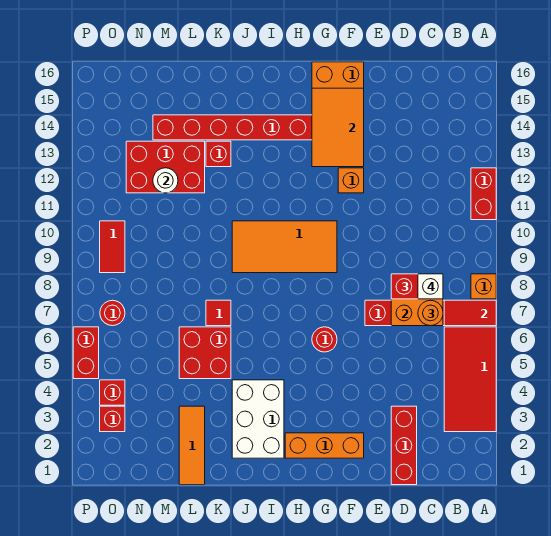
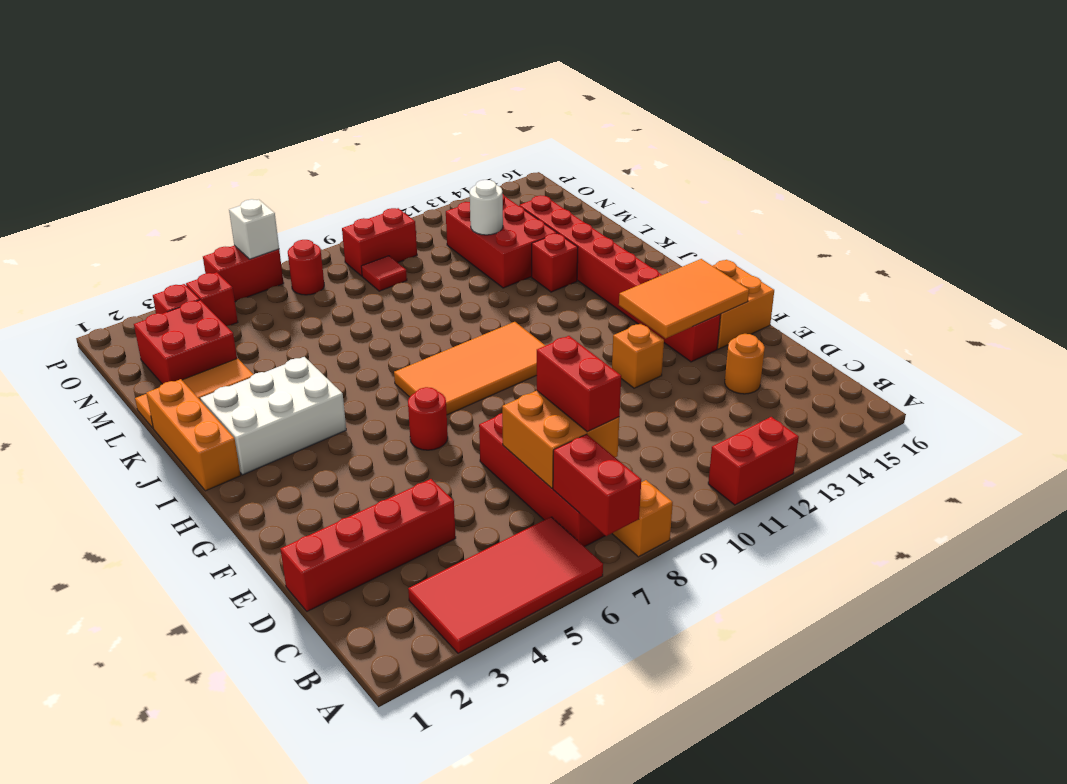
red tile A7:B7 level 2 -> red brick A7:B7 level 2
orange round brick C7 level 3 -> orange round brick D14 level 1
white brick C8 level 4 -> white brick P6 level 2
red brick D1:D3 level 1 -> red brick D1:D4 level 1
orange brick F2:H2 level 1 -> orange brick I1:K1 level 1
orange tile G9:J10 level 1 -> orange tile H7:I10 level 1
red brick K5:L6 level 1 -> red brick M2:N3 level 1
red tile K7 level 1 -> red tile N9 level 1
red tile O9:O10 level 1 -> red brick O9:O10 level 1

